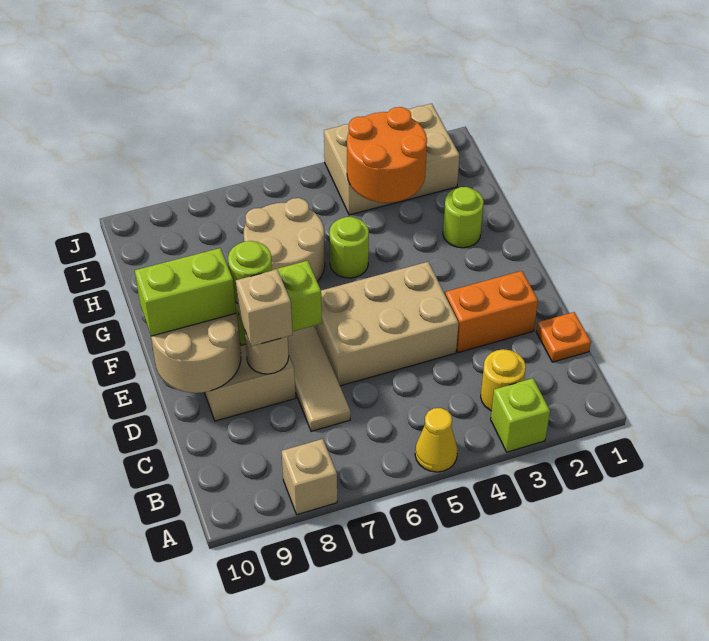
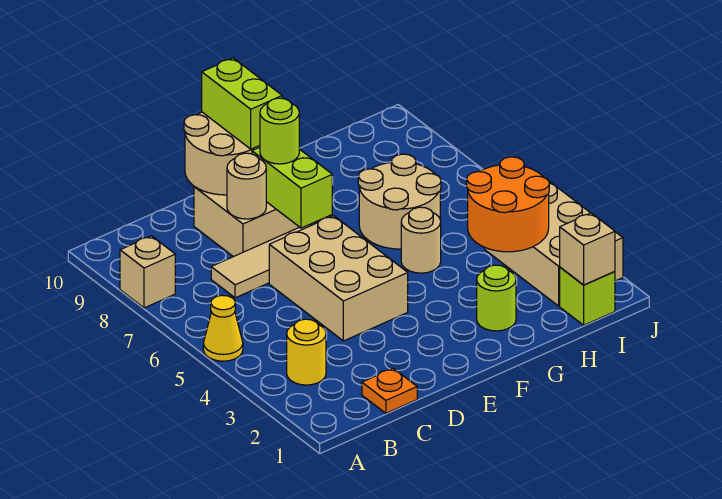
lime brick A3 level 1 -> lime brick I1 level 1
orange brick D2:D3 level 1 -> none
tan brick D8 level 3 -> tan brick I1 level 2
lime round brick G5 level 1 -> tan round brick G5 level 1

